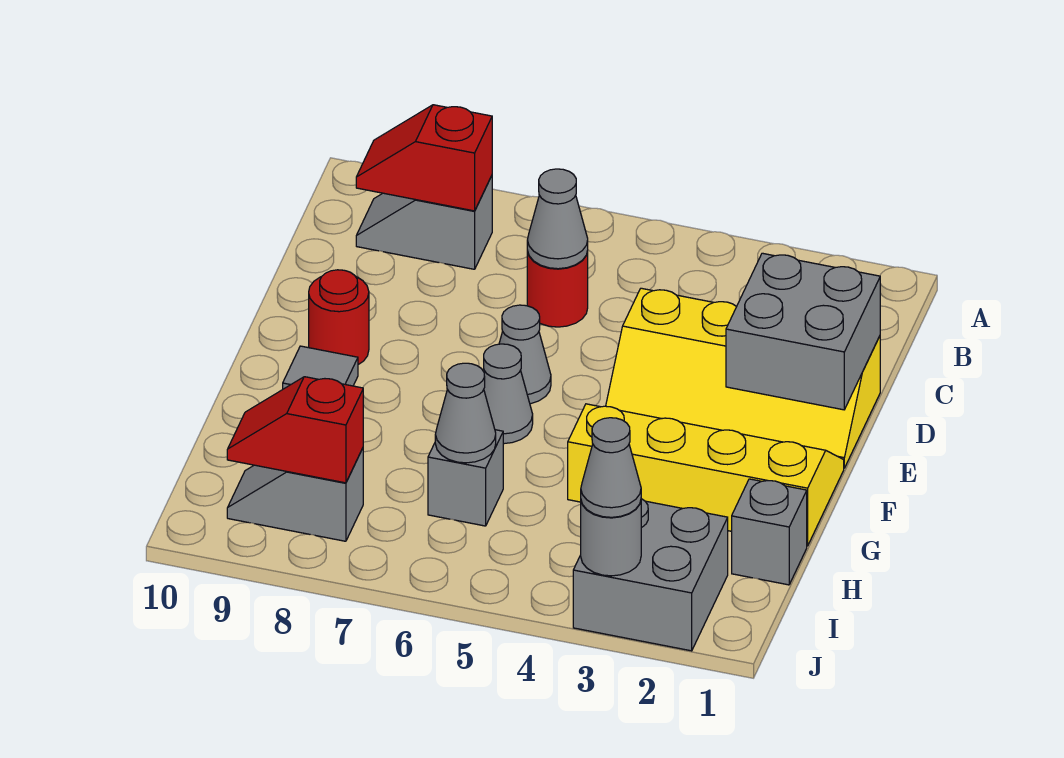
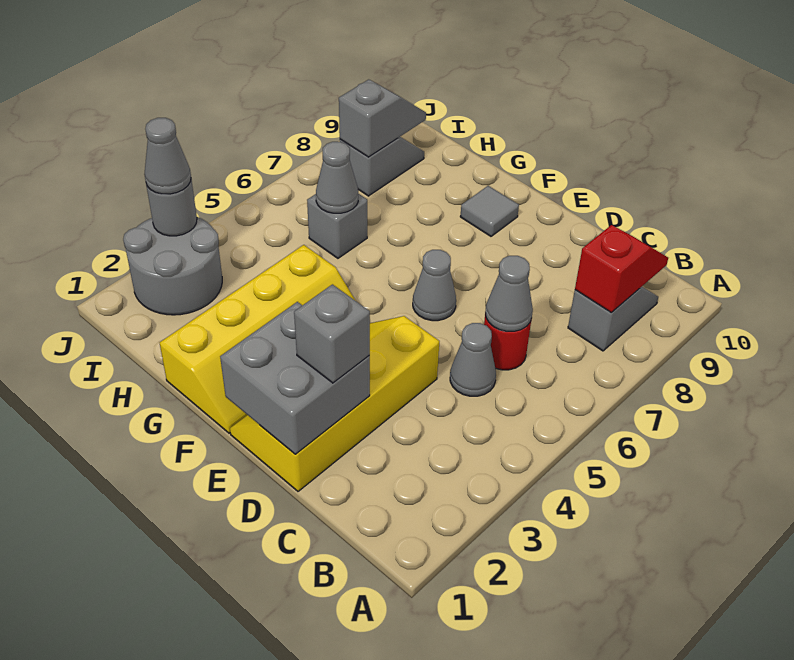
red round brick E9 level 1 -> none
grey cone F6 level 1 -> grey cone C5 level 1
grey brick H1 level 1 -> grey brick D2 level 3
grey brick I2:J3 level 1 -> grey round brick I2:J3 level 1
red slope I8:I9 level 2 top 8 -> grey slope I8:I9 level 2 top 8

